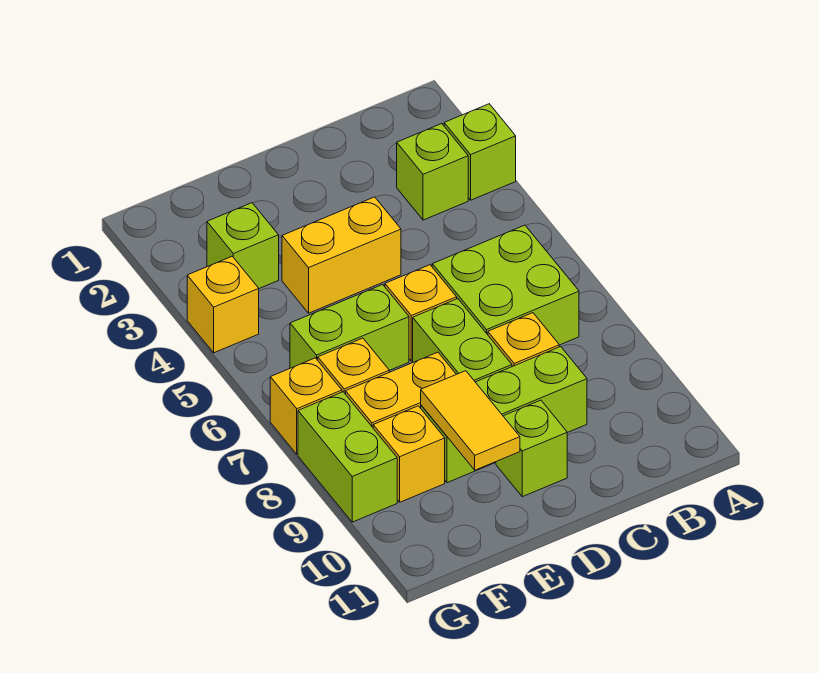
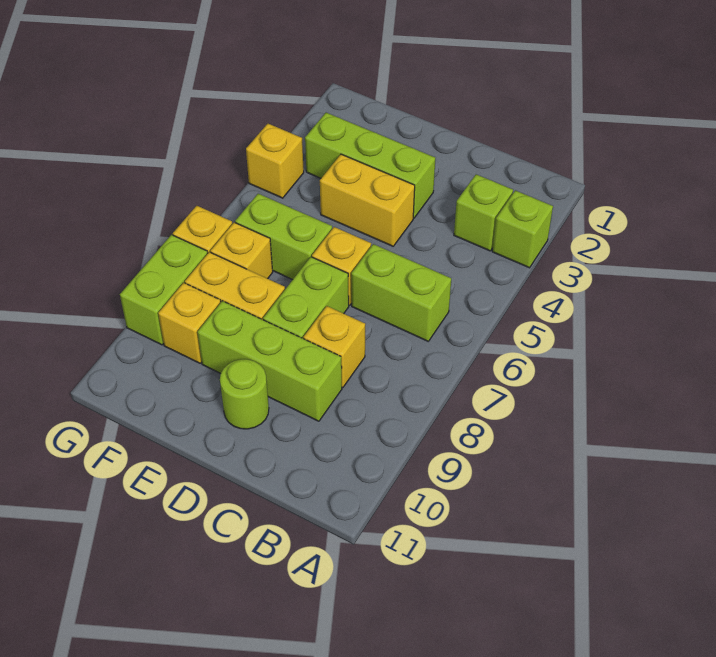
lime brick B6:C7 level 1 -> lime brick B6:C6 level 1
lime brick D10 level 1 -> lime round brick D10 level 1
yellow tile E9:E10 level 2 -> none
lime brick F3 level 1 -> lime brick D3:F3 level 1

